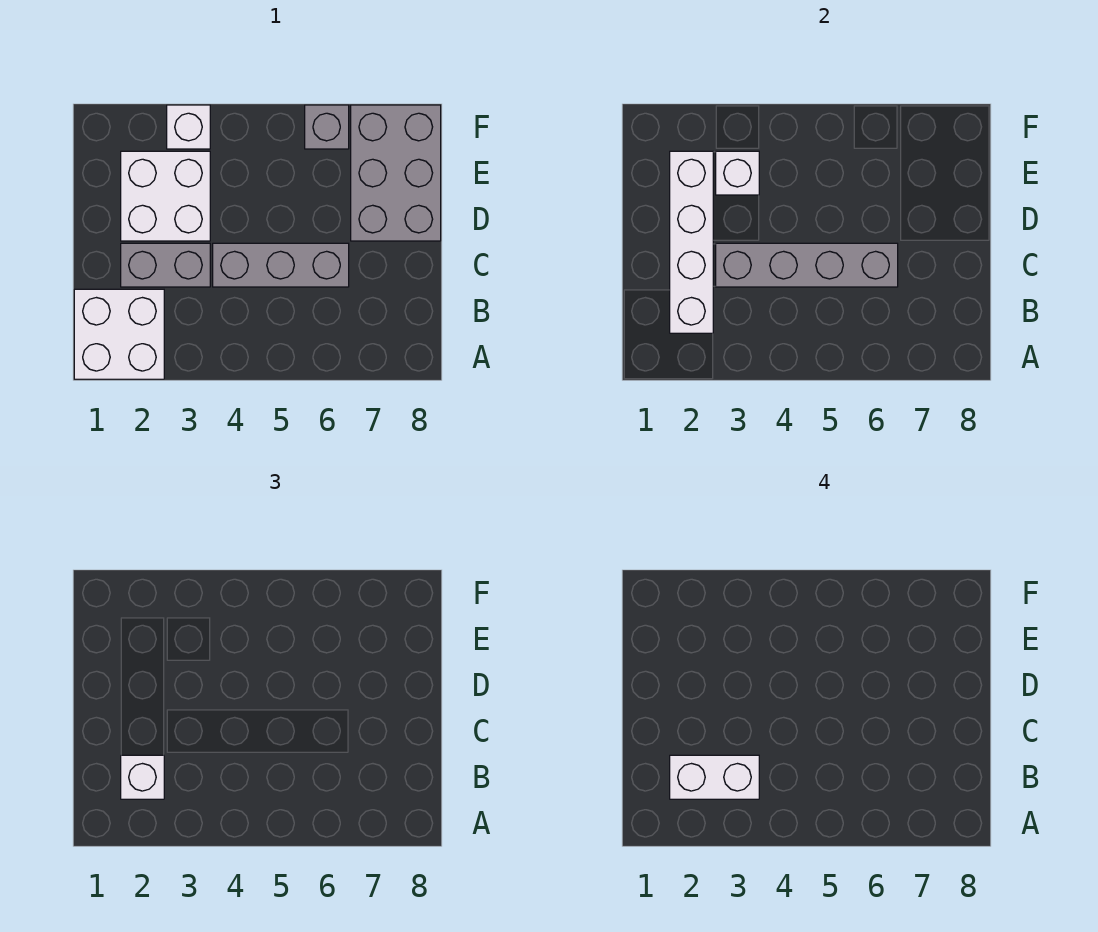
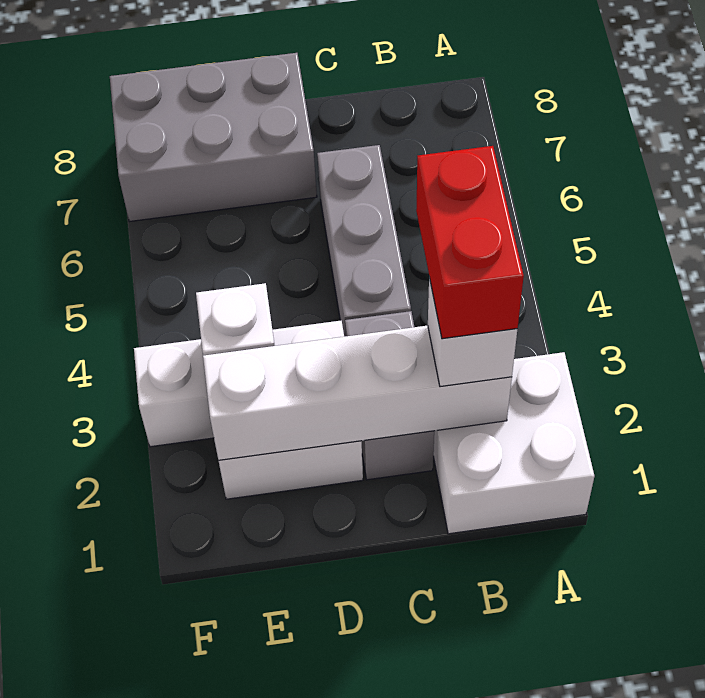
white brick B2:B3 level 4 -> red brick B2:B3 level 4
grey brick C3:C6 level 2 -> none
grey brick F6 level 1 -> none

